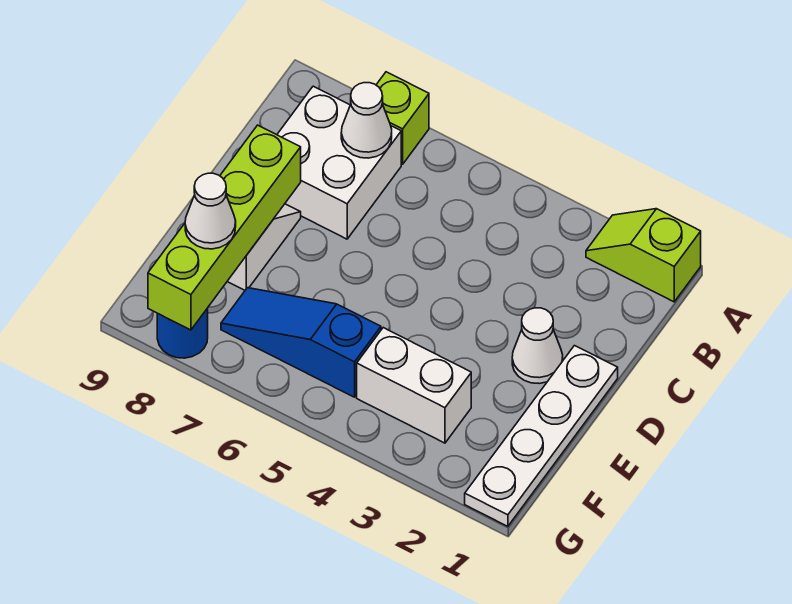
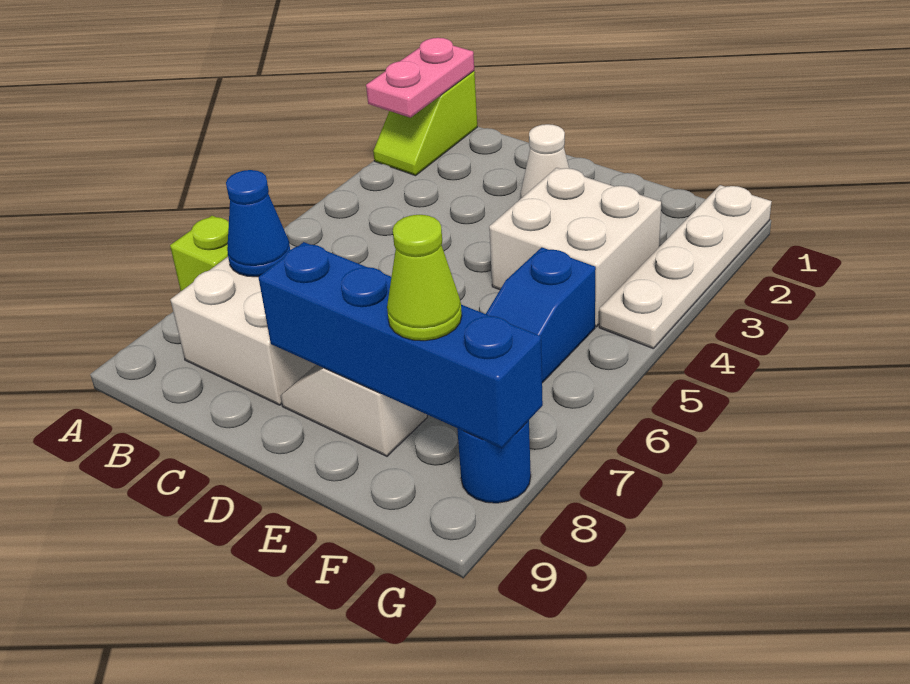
none -> pink plate A1:A2 level 2
white cone B7 level 2 -> blue cone B7 level 2
white plate D1:G1 level 1 -> white plate G1:G4 level 1
lime brick D8:G8 level 2 -> blue brick D8:G8 level 2
white brick F3:F4 level 1 -> white brick E3:F4 level 1
white cone F8 level 3 -> lime cone F8 level 3

